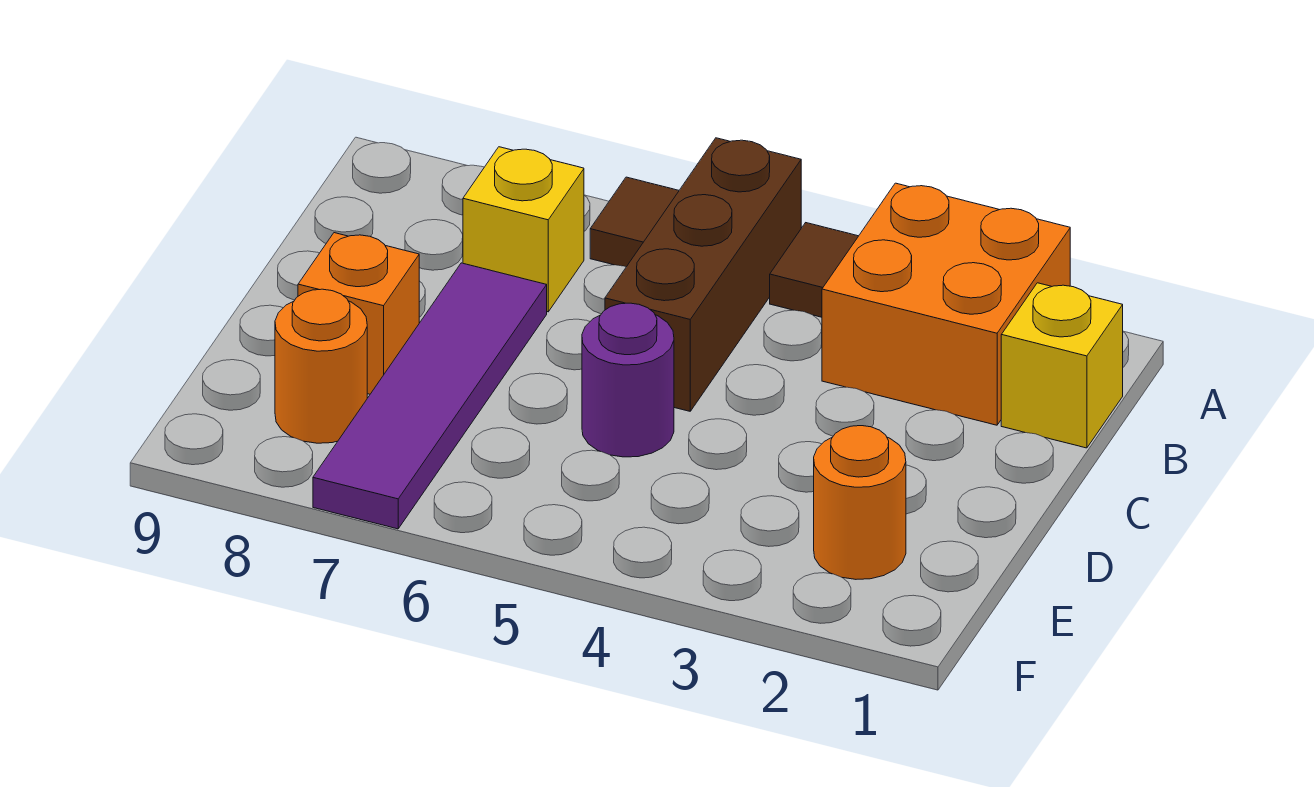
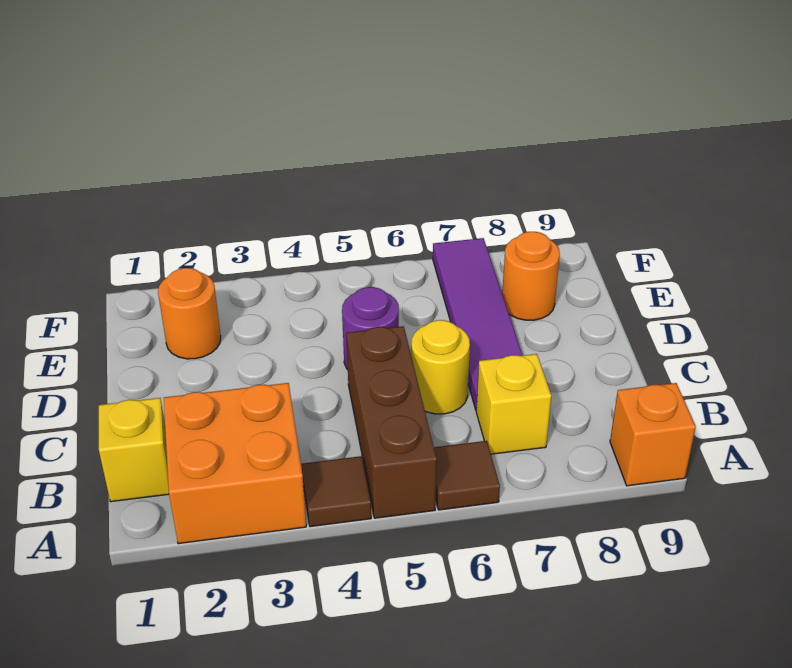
none -> yellow round brick C6 level 1
orange brick D8 level 1 -> orange brick A9 level 1

